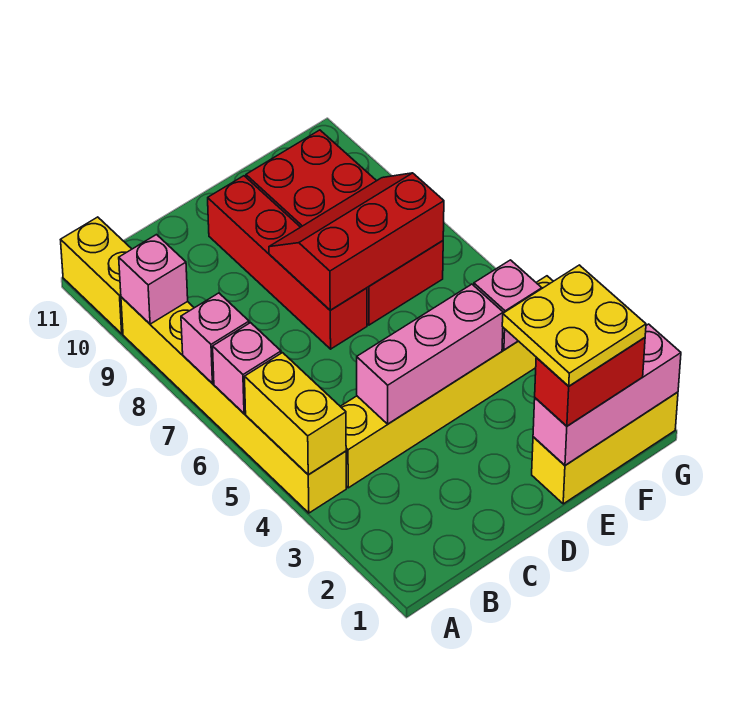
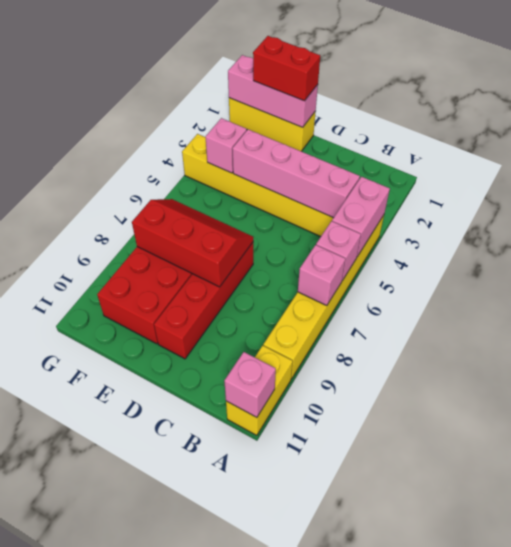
yellow brick A4:A5 level 2 -> pink brick A4:A5 level 2
pink brick A9 level 2 -> pink brick A11 level 2
pink brick C4:E4 level 2 -> pink brick B4:E4 level 2
red slope D7:F8 level 2 top 7 -> red slope D7:F8 level 2 top 8
yellow plate E1:F2 level 4 -> none

